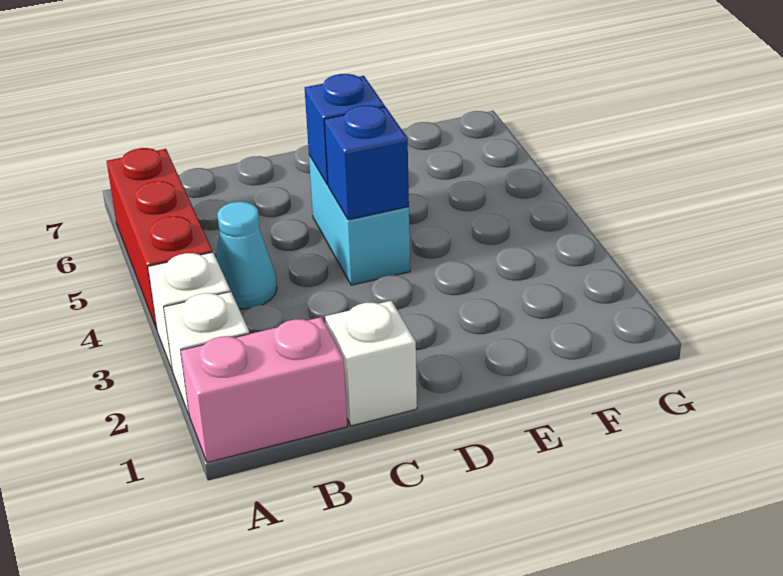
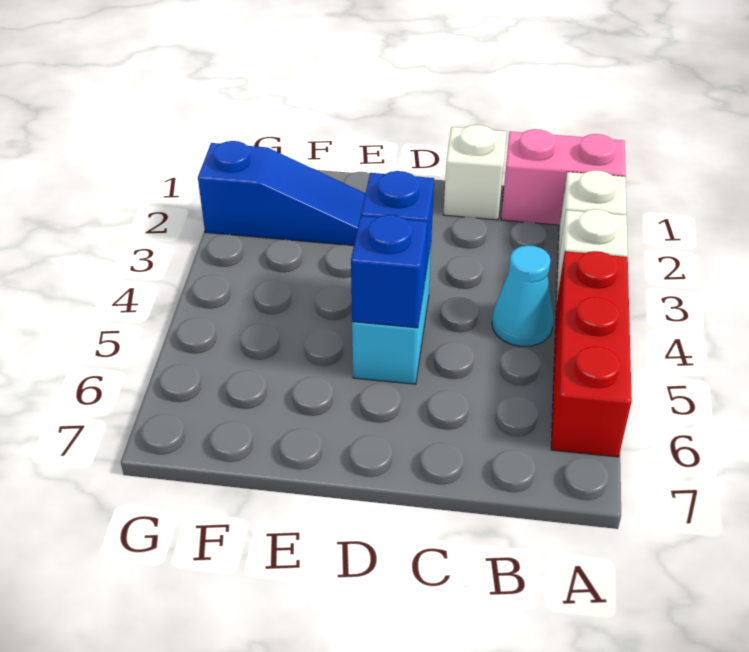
none -> blue slope E2:G2 level 1 top G

